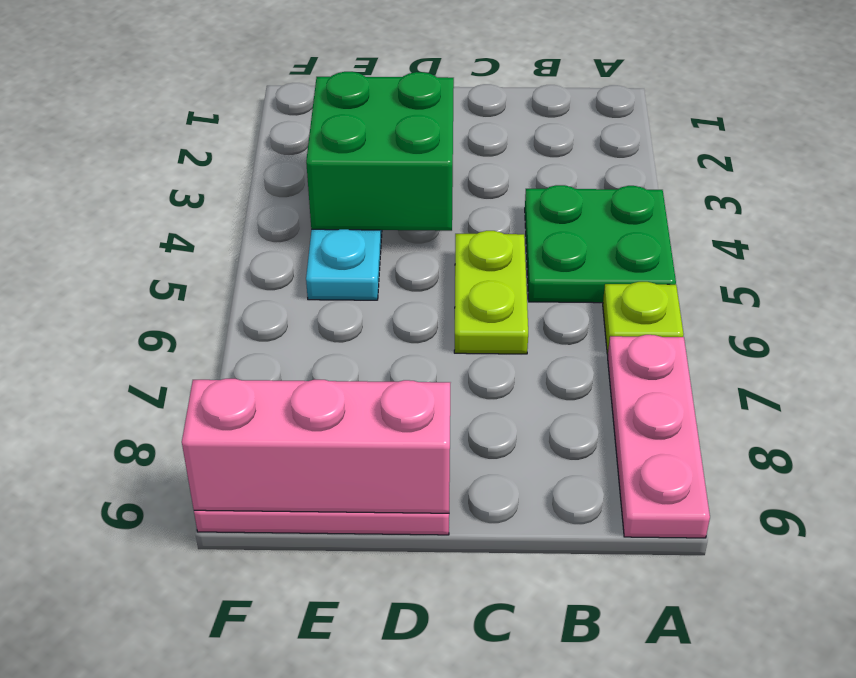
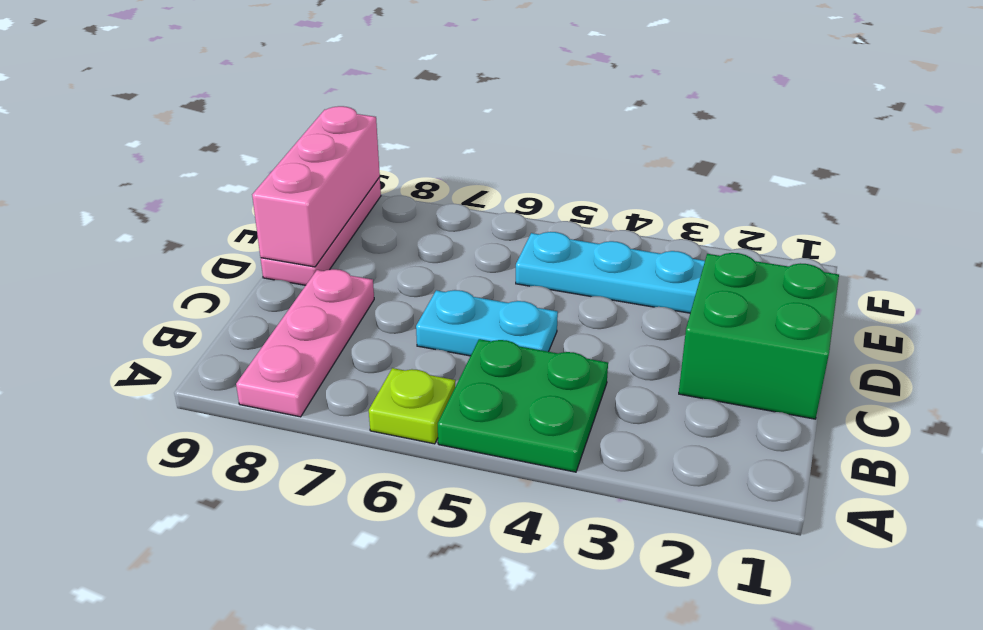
pink plate A7:A9 level 1 -> pink plate A8:C8 level 1
lime plate C5:C6 level 1 -> cyan plate C5:C6 level 1
green brick D3:E4 level 2 -> green brick C1:D2 level 1

